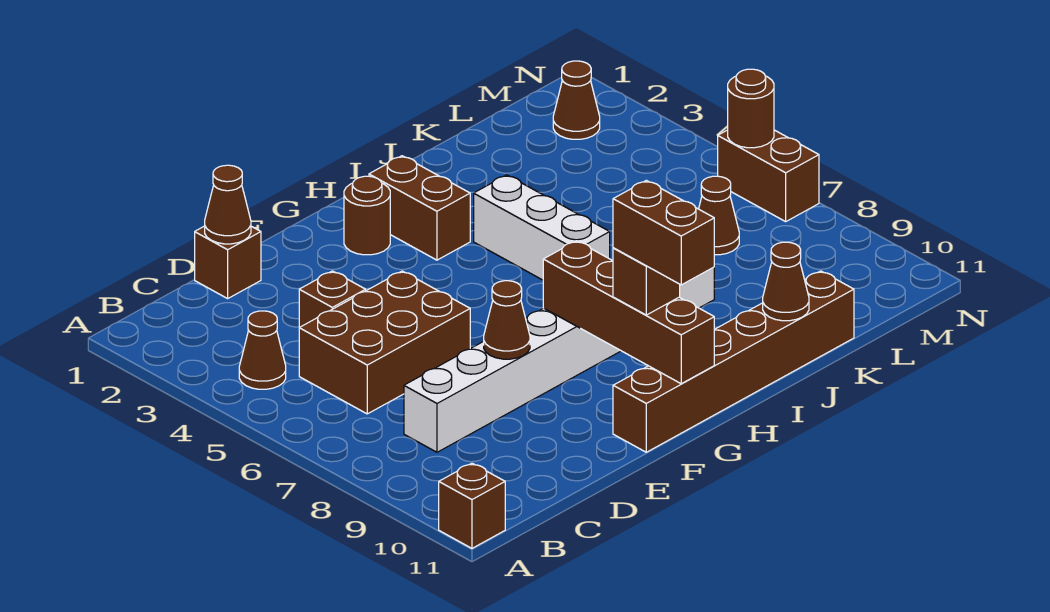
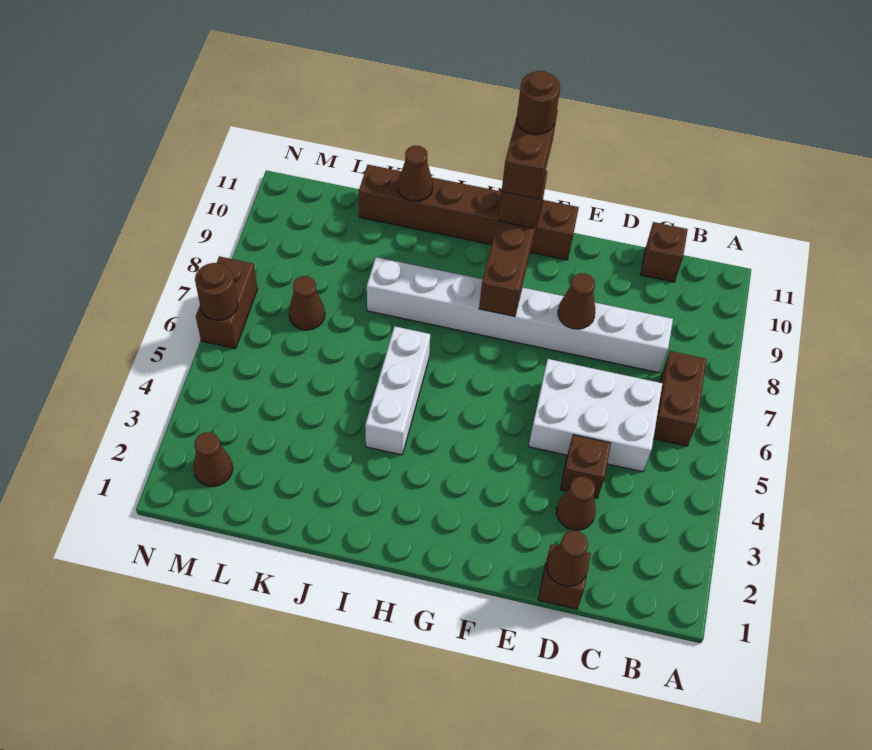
brown brick A11 level 1 -> brown brick C11 level 1
brown cone B4 level 1 -> brown cone D3 level 1
brown brick C5:E6 level 1 -> white brick C5:E6 level 1
brown round brick G2 level 1 -> brown round brick G11 level 5
brown brick H2:H3 level 1 -> brown brick B6:B7 level 1

